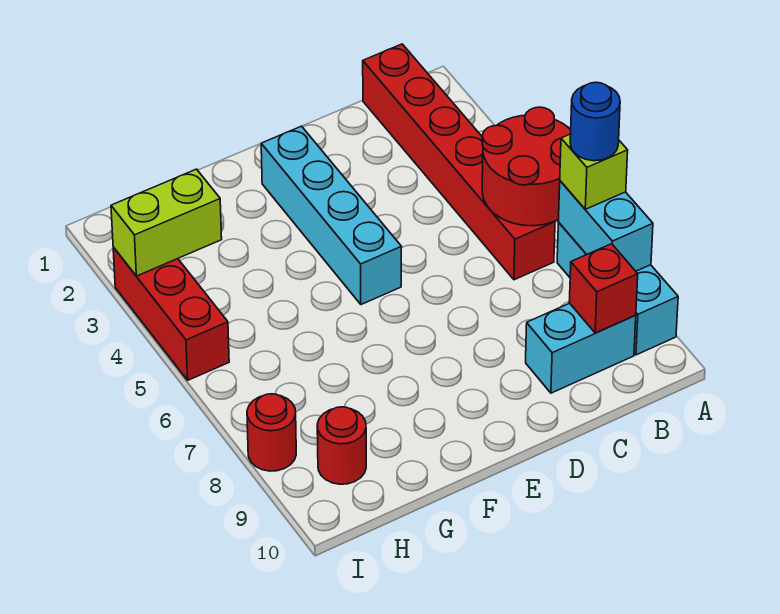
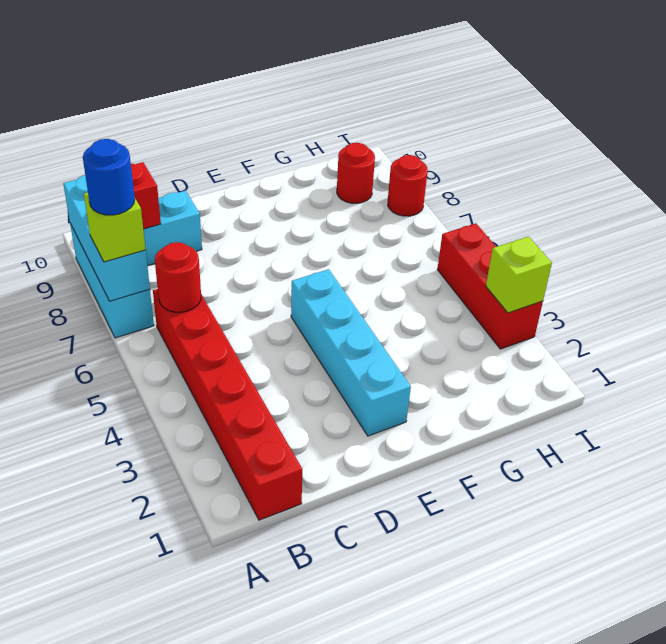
red round brick A5:B6 level 2 -> red round brick B6 level 2
cyan brick A7:A8 level 2 -> cyan brick A7:A9 level 2
lime brick H3:I3 level 2 -> lime brick I3 level 2

